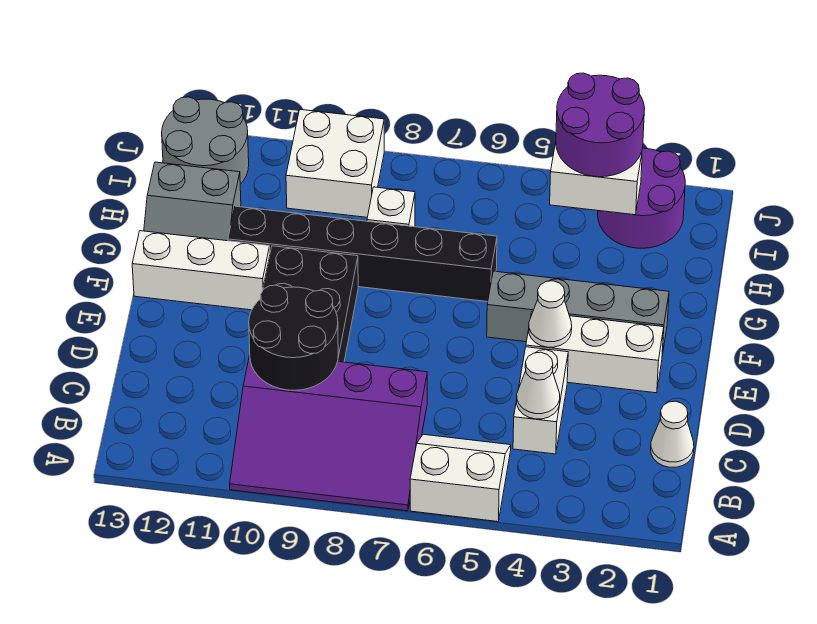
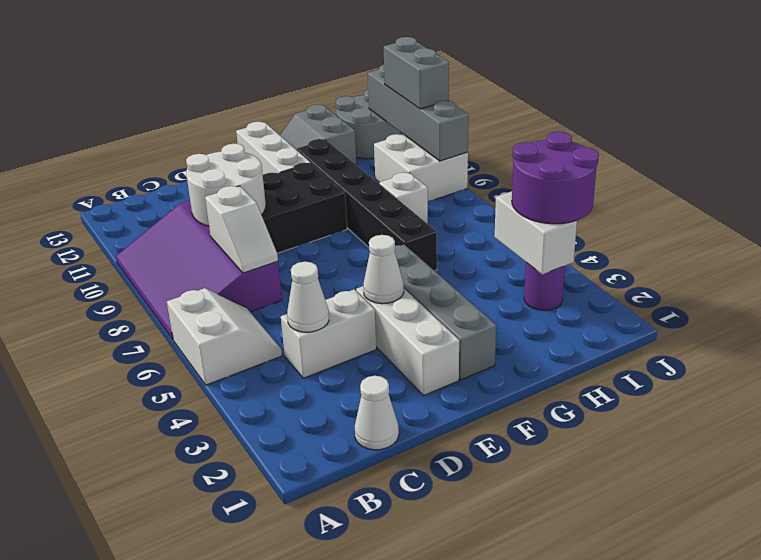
none -> white slope C7:C8 level 2 top 8
black round brick C9:D10 level 2 -> white round brick C9:D10 level 2
purple round brick I2:J3 level 1 -> purple round brick I3 level 1
none -> grey brick J9:J12 level 2
none -> grey brick J10:J11 level 3

